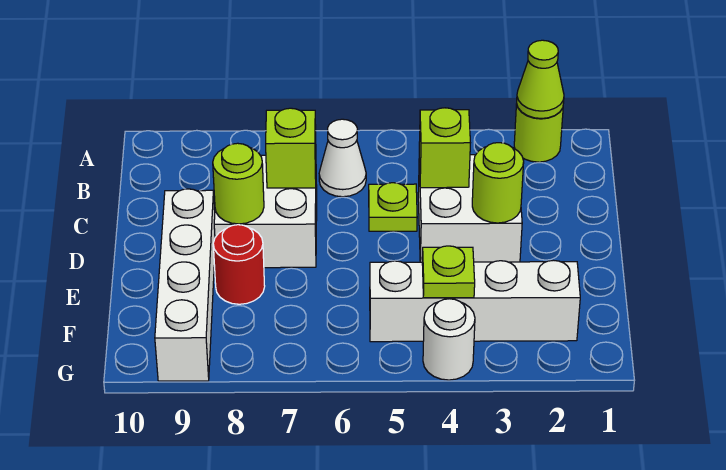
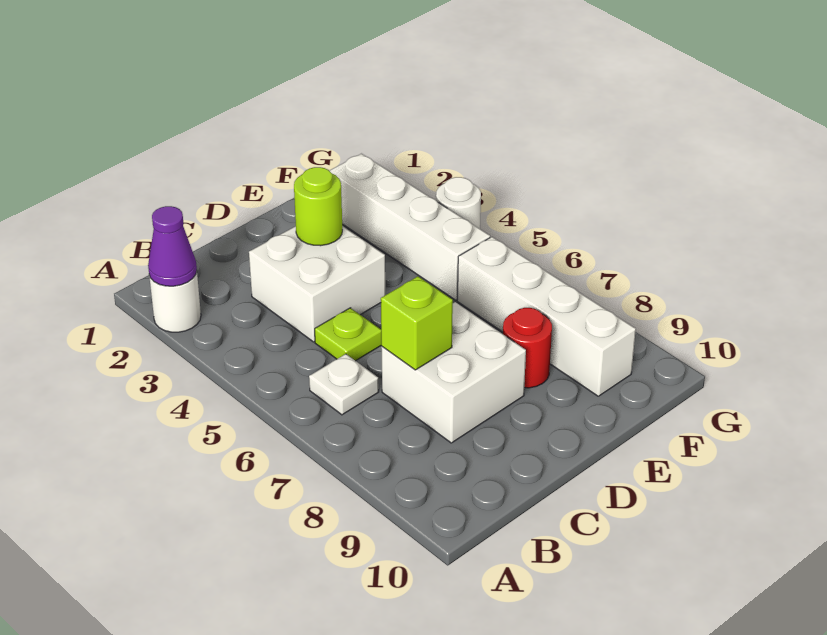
lime round brick A2 level 1 -> white round brick A2 level 1
lime cone A2 level 2 -> purple cone A2 level 2
white cone B6 level 1 -> white plate B6 level 1
lime brick C4 level 2 -> none
lime round brick D8 level 2 -> none
white brick D9:G9 level 1 -> white brick F6:F9 level 1
lime plate F4 level 2 -> none

